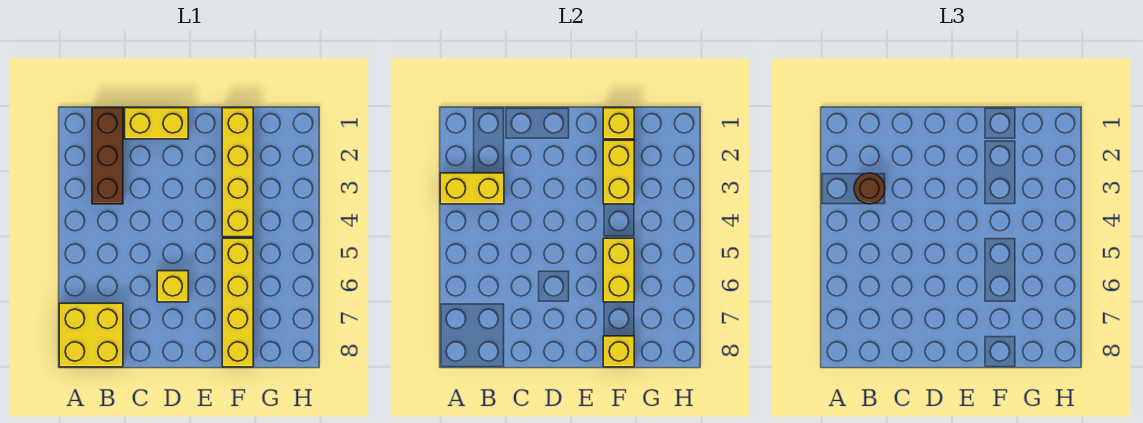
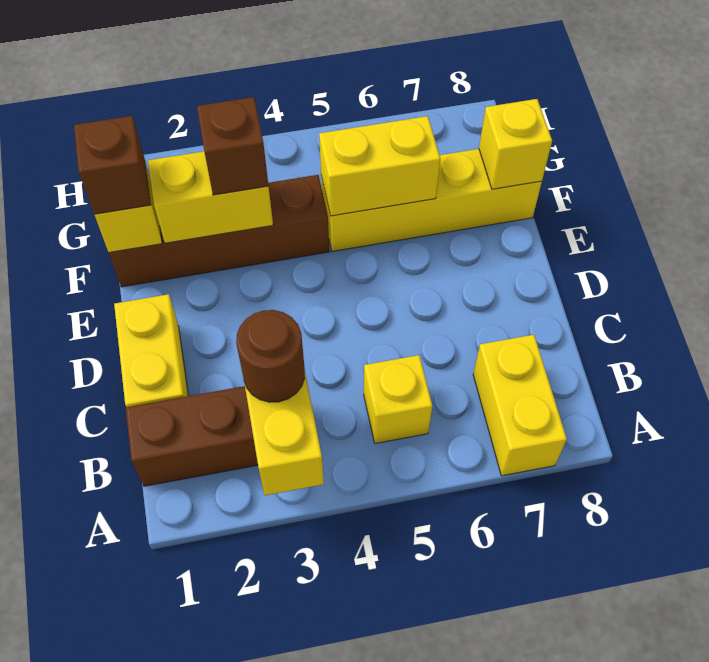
yellow brick A7:B8 level 1 -> yellow brick A7:B7 level 1
yellow brick D6 level 1 -> yellow brick B5 level 1
yellow brick F1:F4 level 1 -> brown brick F1:F4 level 1
none -> brown brick F1 level 3
none -> brown brick F3 level 3

